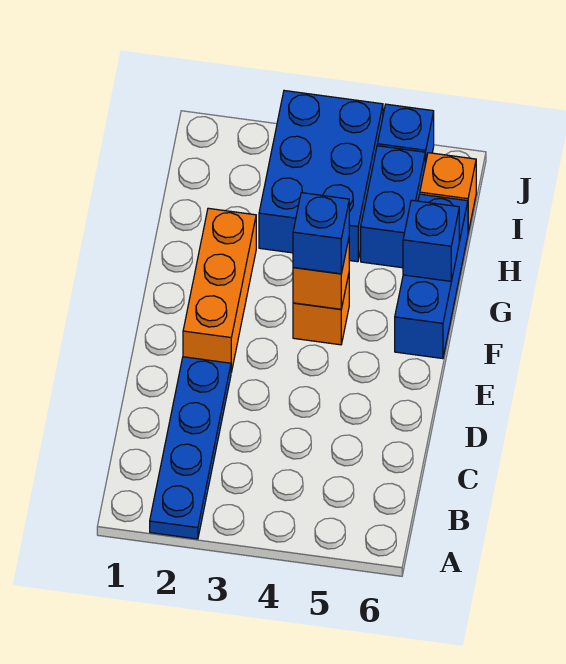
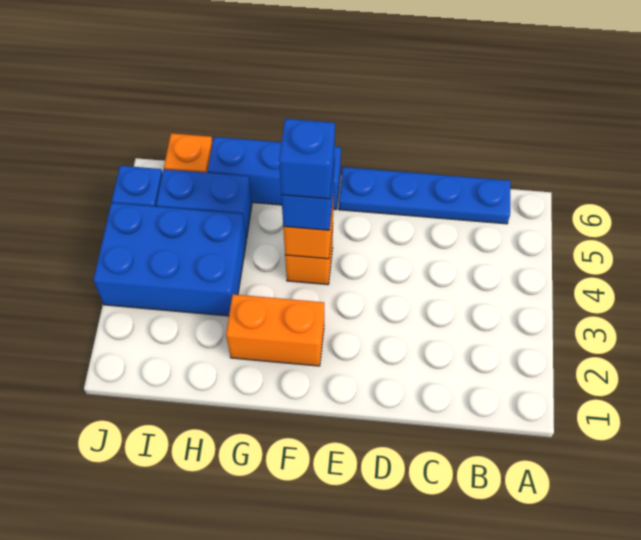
blue plate A2:D2 level 1 -> blue plate B6:E6 level 1
orange brick E2:G2 level 1 -> orange brick F2:G2 level 1
blue brick G6 level 2 -> blue brick F4 level 4

